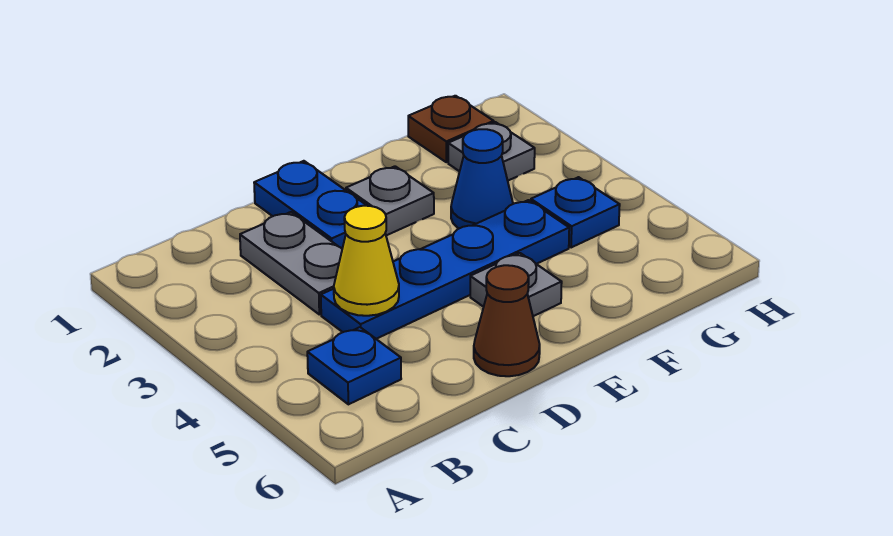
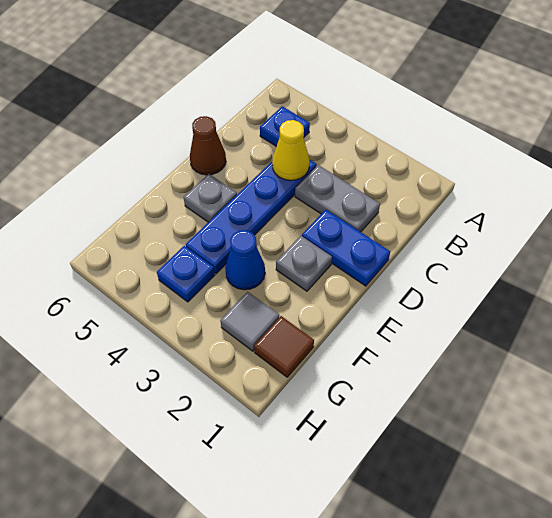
brown plate G1 level 1 -> brown tile G1 level 1
grey plate G2 level 1 -> grey tile G2 level 1

